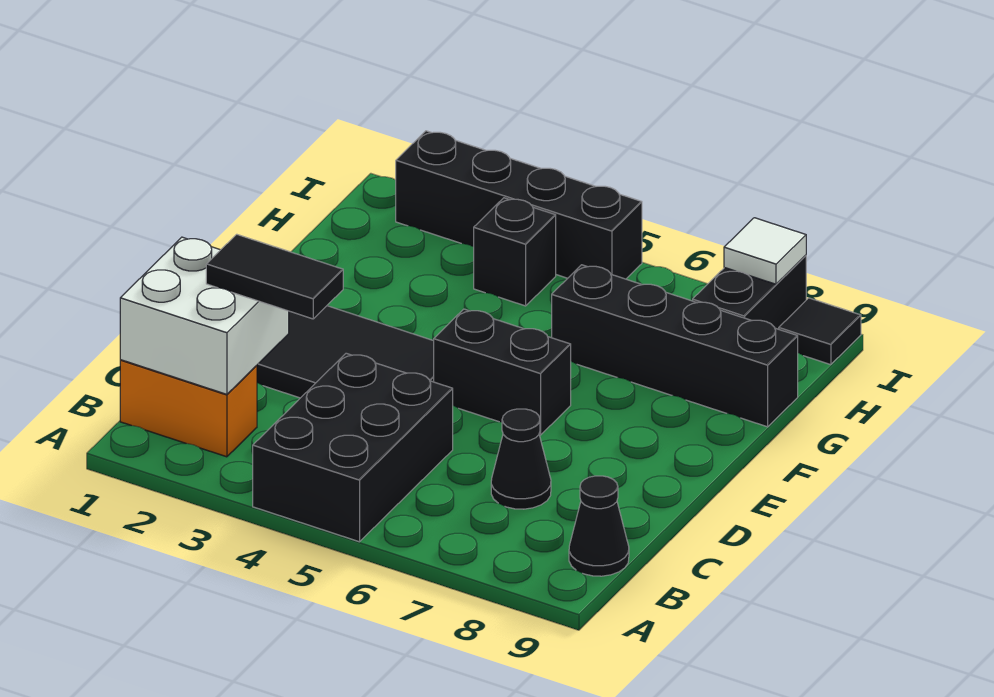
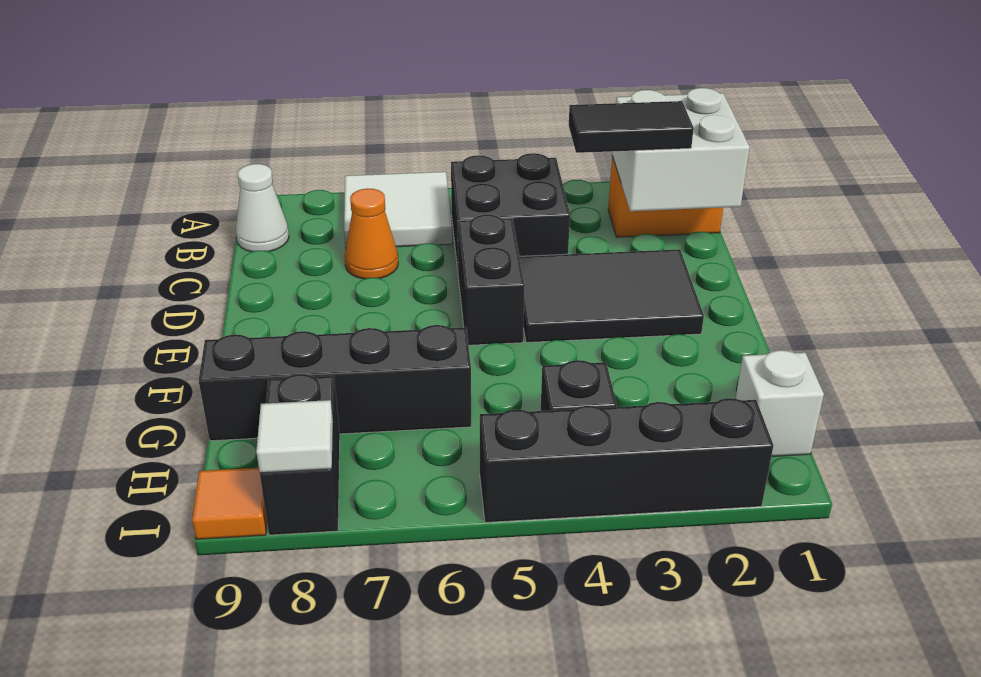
black brick A4:C5 level 1 -> black brick B4:C5 level 1
none -> white tile A6:B7 level 1
black cone B9 level 1 -> white cone B9 level 1
black cone C7 level 1 -> orange cone C7 level 1
black brick E5:E6 level 1 -> black brick D5:E5 level 1
none -> white brick H1 level 1
black tile I9 level 1 -> orange tile I9 level 1

